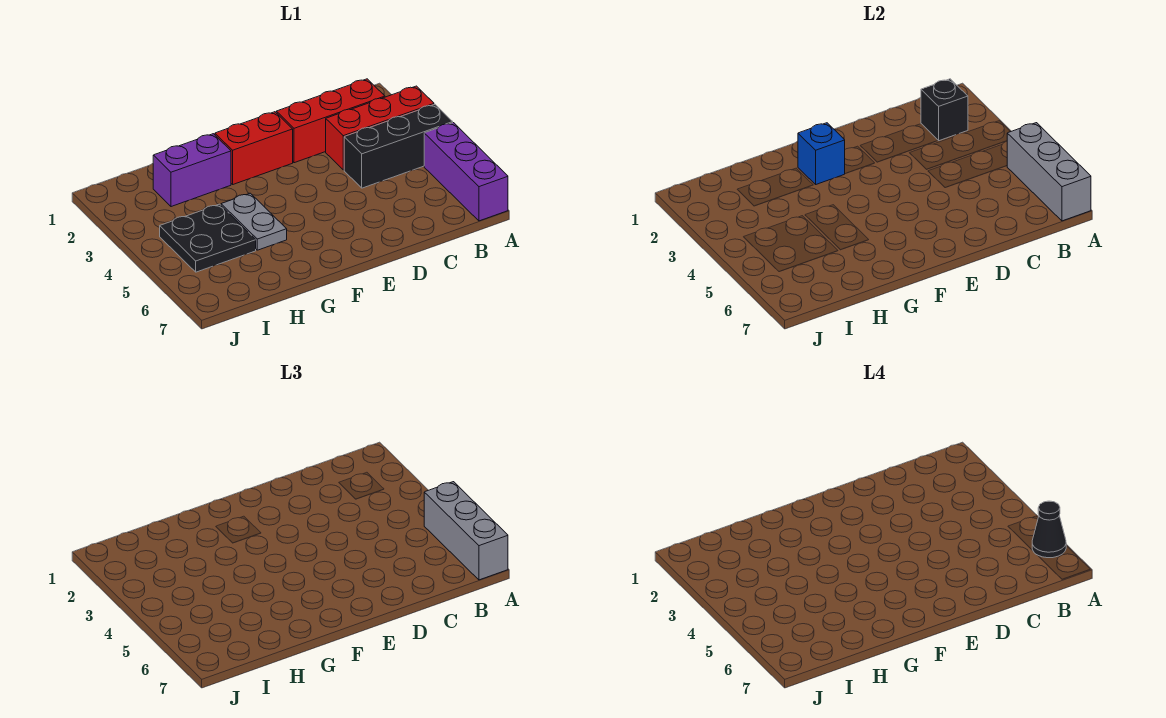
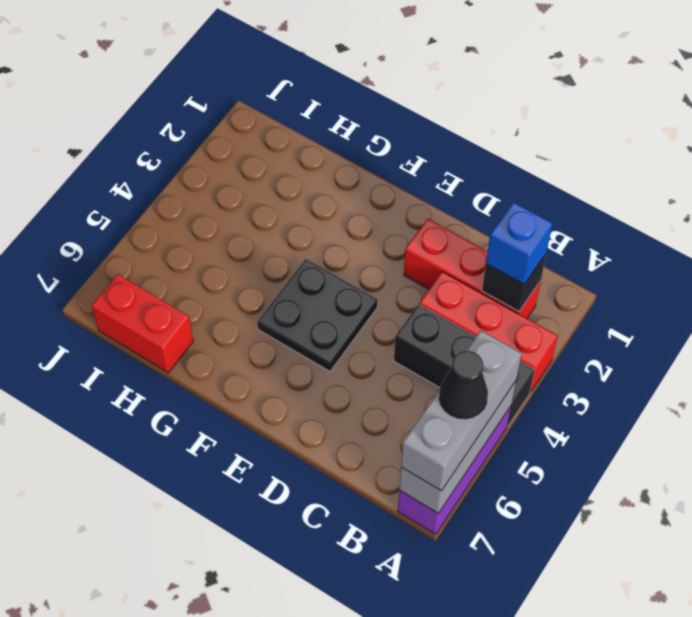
red brick E2:F2 level 1 -> red brick H7:I7 level 1
blue brick F2 level 2 -> blue brick B2 level 3
purple brick G2:H2 level 1 -> none
grey plate G4:G5 level 1 -> none
black plate H4:I5 level 1 -> black plate E4:F5 level 1

